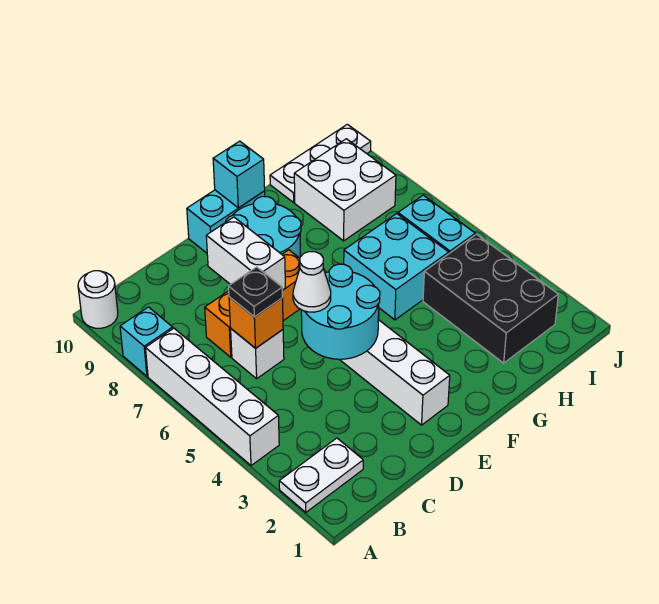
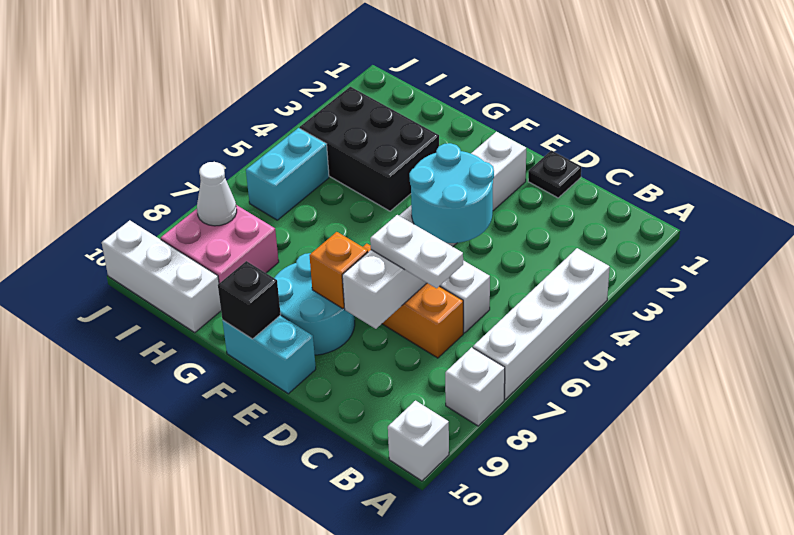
white plate A2:B2 level 1 -> white plate C7:D7 level 3
cyan brick A8 level 1 -> white brick A8 level 1
white round brick A10 level 1 -> white brick A10 level 1
orange brick C6 level 2 -> orange brick E8 level 2
black plate C6 level 3 -> black plate D1 level 1
white cone D5 level 3 -> white cone I8 level 2
cyan brick F10 level 2 -> black brick F10 level 2
cyan brick G5:H6 level 1 -> none
black brick H2:I4 level 1 -> black brick G3:I4 level 1
white brick H8:I9 level 1 -> pink brick H8:I9 level 1
white plate H10:J10 level 1 -> white brick H10:J10 level 1

